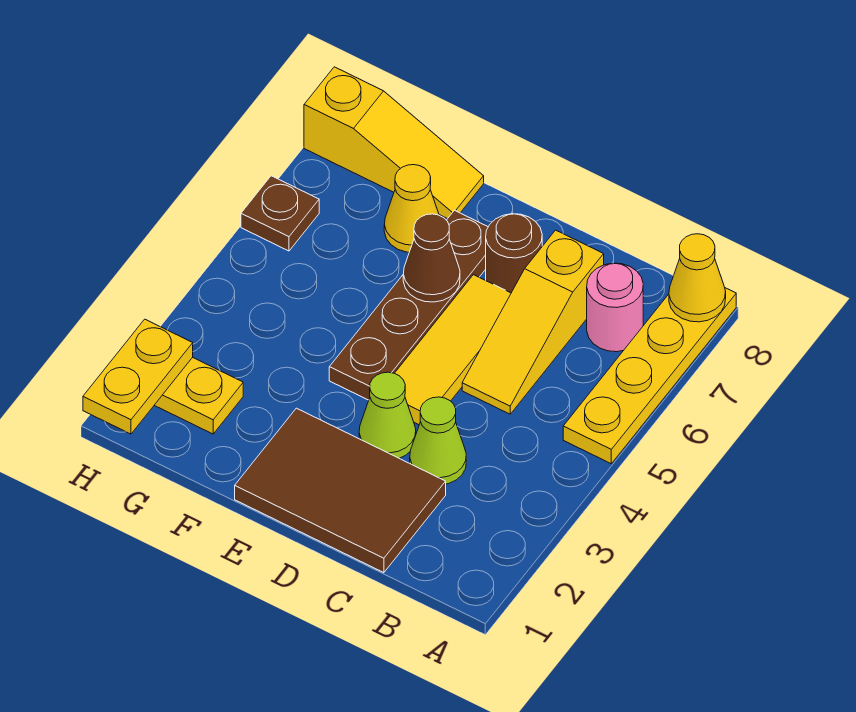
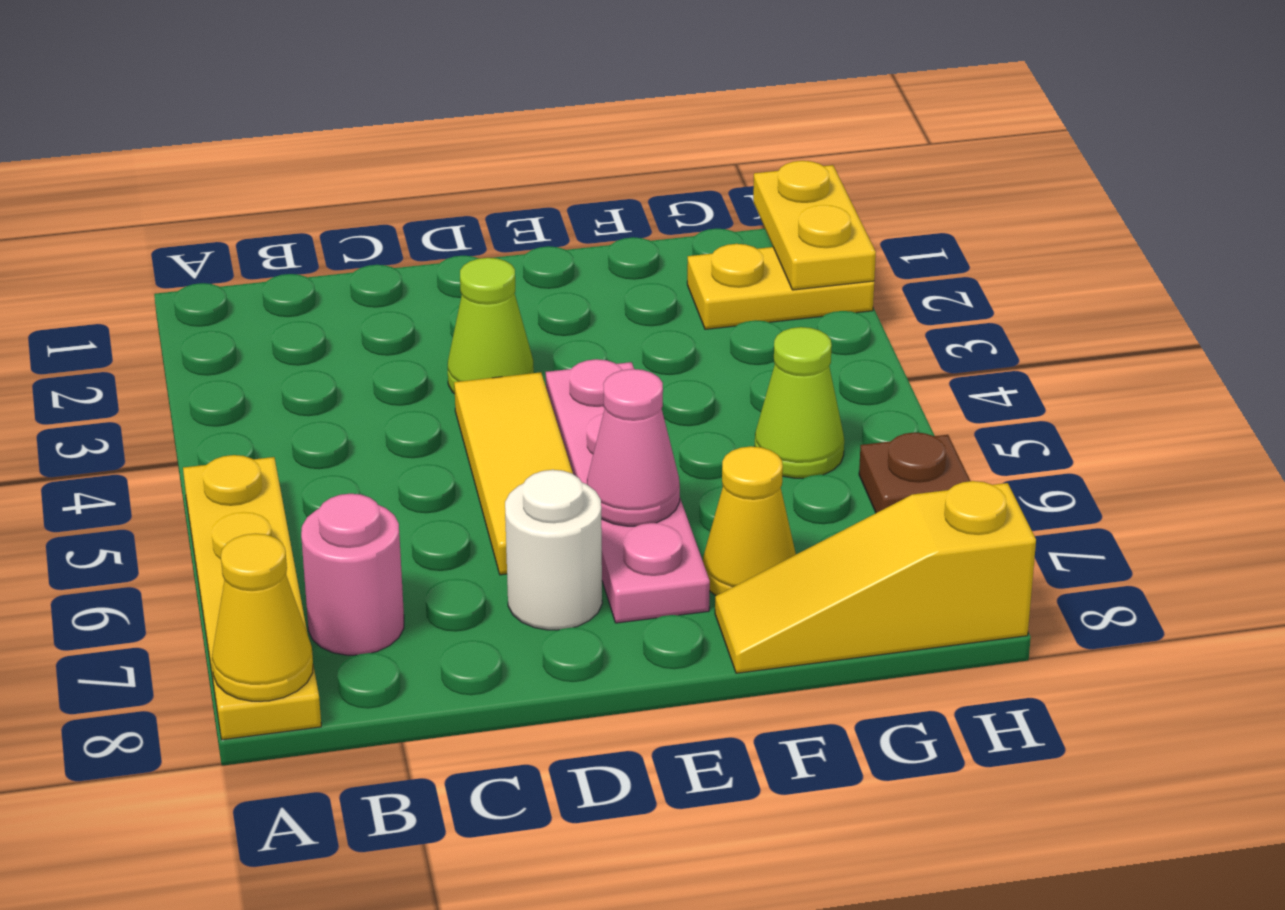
brown tile C1:E2 level 1 -> none
lime cone C3 level 1 -> lime cone G5 level 1
yellow slope C5:C7 level 1 top 7 -> none
brown round brick D7 level 1 -> white round brick D7 level 1
brown plate E4:E7 level 1 -> pink plate E4:E7 level 1
brown cone E6 level 2 -> pink cone E6 level 2

